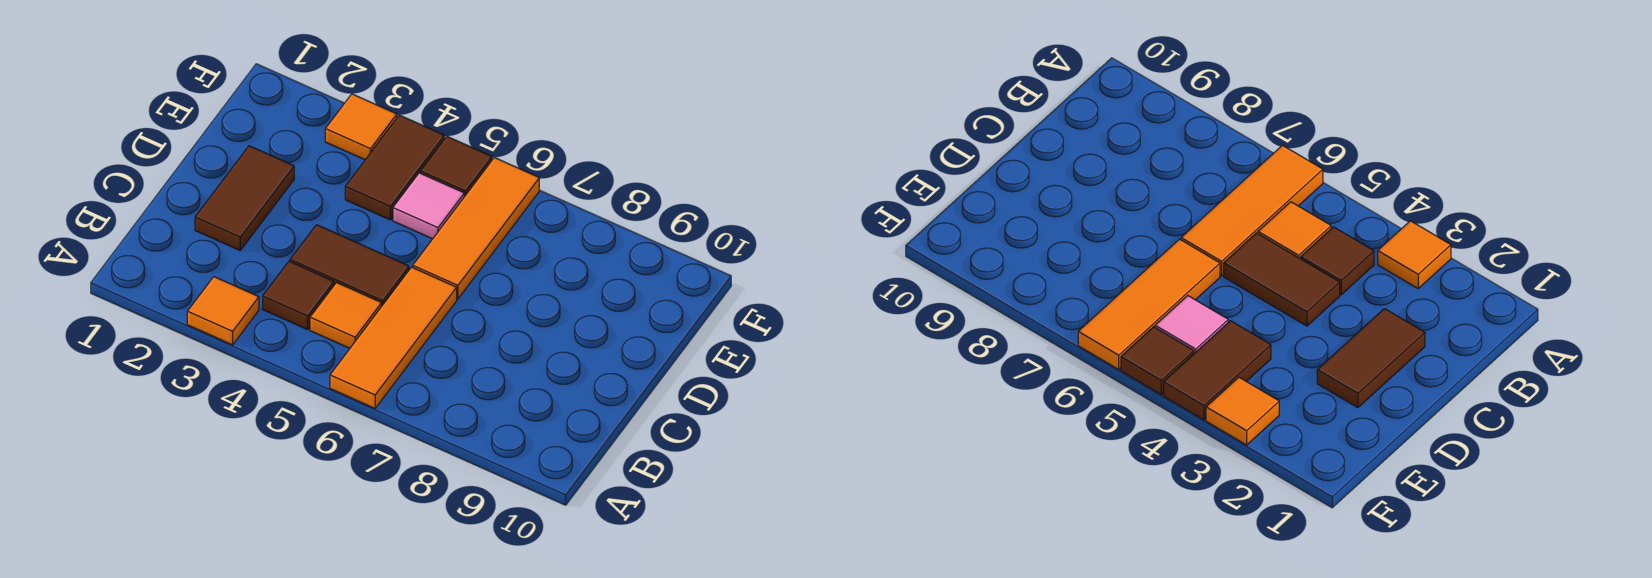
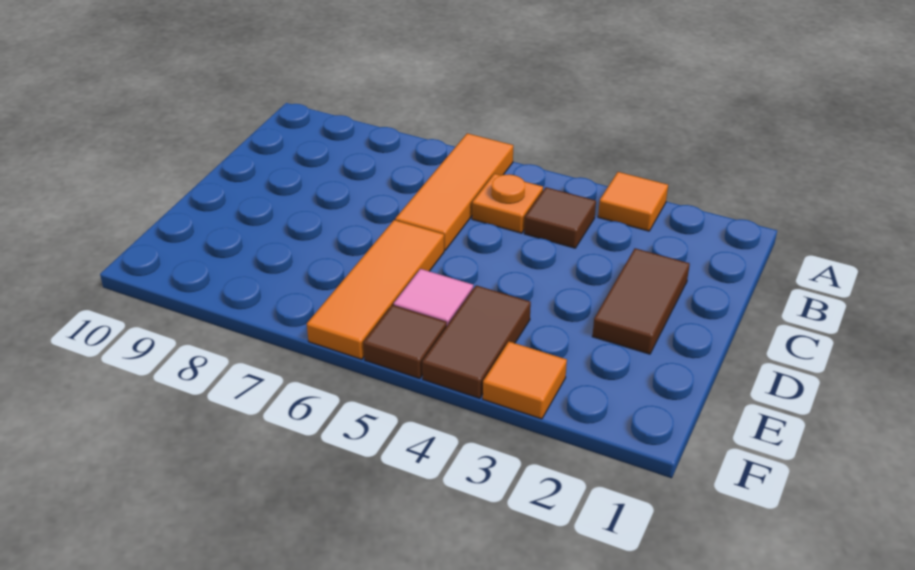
orange tile B5 level 1 -> orange plate B5 level 1
brown tile C4:C5 level 1 -> none

